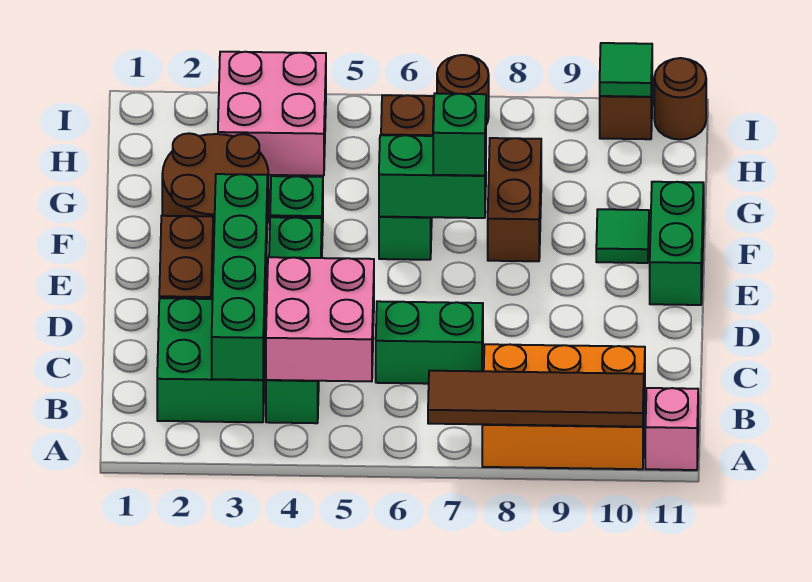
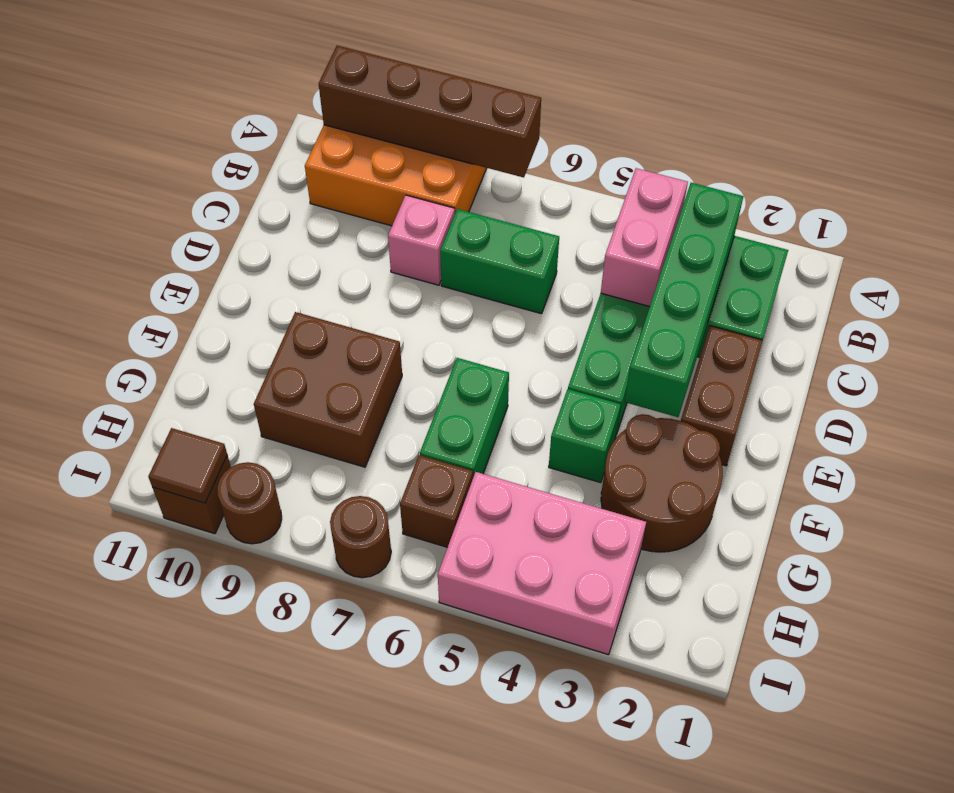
brown tile A7:A10 level 2 -> brown brick A7:A10 level 2
pink brick A11 level 1 -> pink brick C8 level 1
pink brick B4:C5 level 2 -> pink brick B4:C4 level 2
green brick E11:F11 level 1 -> none
green brick F6:F7 level 2 -> none
green brick F7 level 3 -> none
brown brick F8:G8 level 1 -> brown brick F8:G9 level 1
green tile F10 level 1 -> none
pink brick H3:I4 level 1 -> pink brick H3:I5 level 1
green tile I10 level 2 -> brown tile I10 level 2
brown round brick I11 level 1 -> brown round brick I9 level 1

